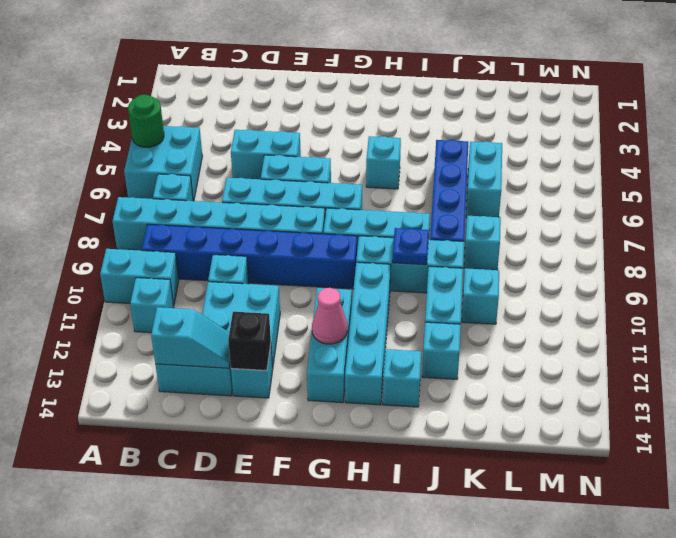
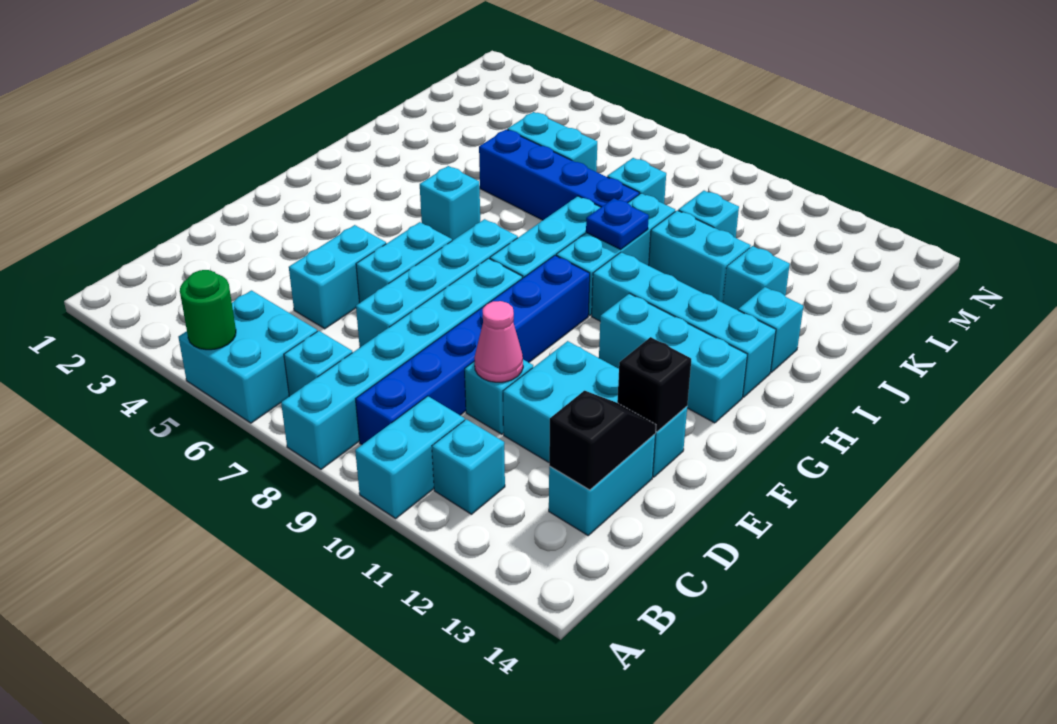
cyan slope C13:D13 level 2 top C -> black slope C13:D13 level 2 top C
pink cone G12 level 2 -> pink cone D10 level 2

